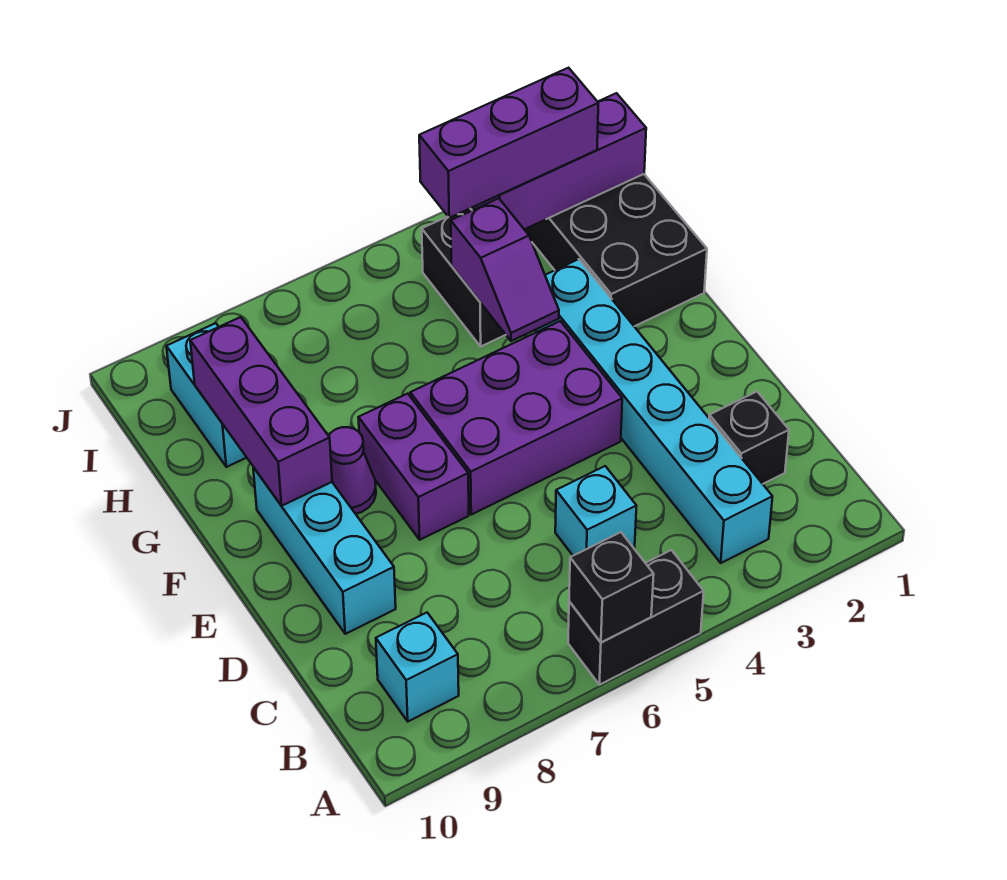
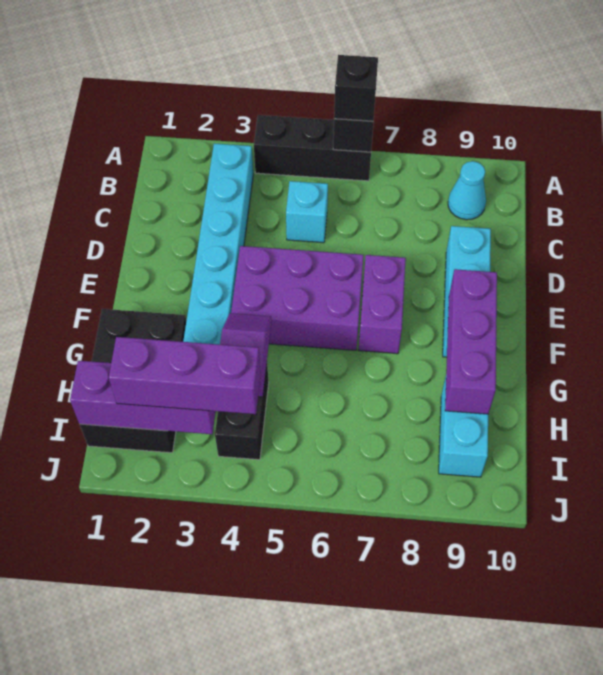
black brick A5:A6 level 1 -> black brick A4:A6 level 1
cyan brick B9 level 1 -> cyan cone B9 level 1
black brick C2 level 1 -> black brick A6 level 3
purple cone F8 level 1 -> none

